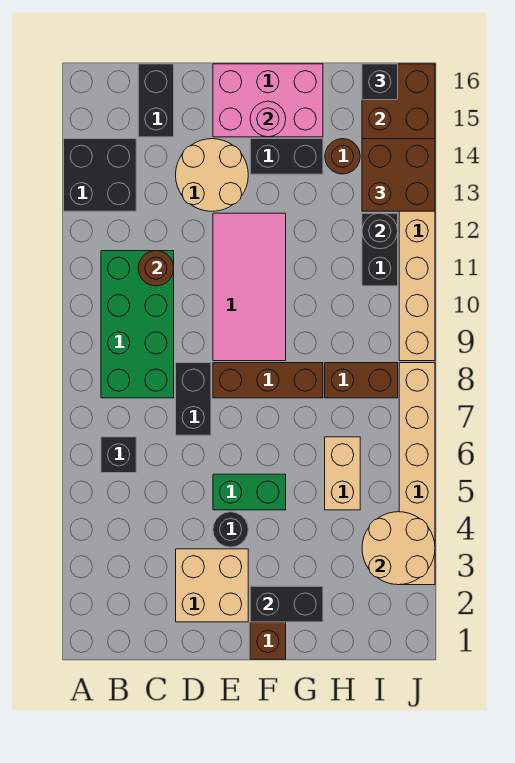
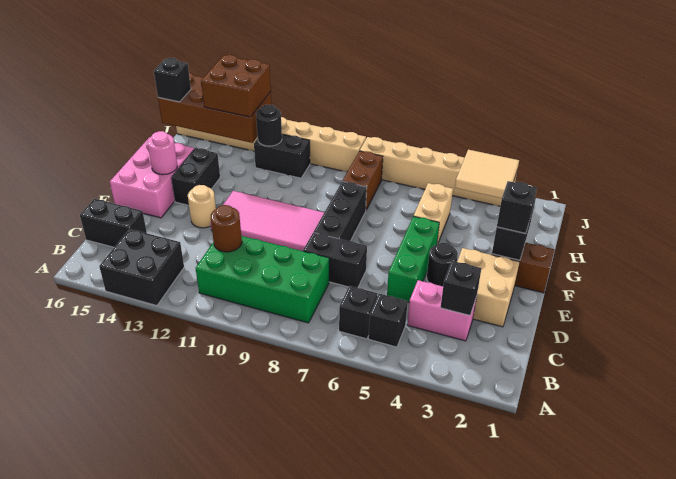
none -> black brick B5 level 1
none -> pink brick C3:C4 level 1
none -> black brick C3 level 2
tan round brick D13:E14 level 1 -> tan round brick E13 level 1
green brick E5:F5 level 1 -> green brick D5:F5 level 1
brown brick E8:G8 level 1 -> black brick E8:G8 level 1
none -> black brick F2 level 3
tan brick H5:H6 level 1 -> tan brick G5:H5 level 1
brown round brick H14 level 1 -> none
tan round brick I3:J4 level 2 -> tan tile I3:J4 level 2

